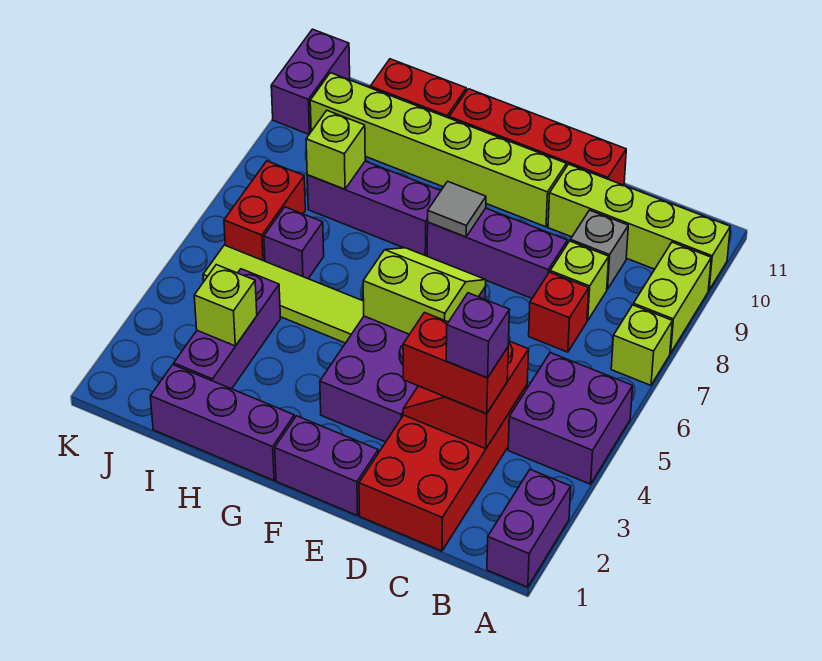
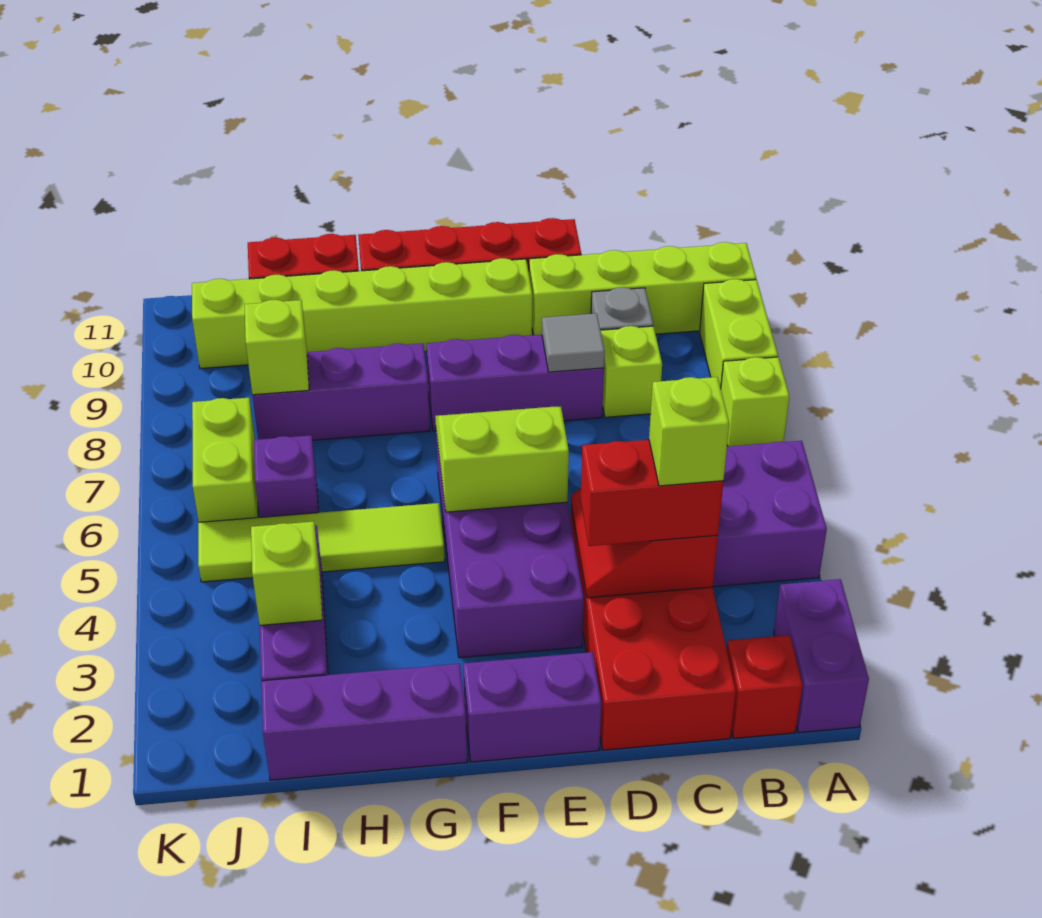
purple brick C3 level 4 -> lime brick C3 level 4
red brick C7 level 1 -> red brick B1 level 1
grey tile F8 level 2 -> grey tile D8 level 2
red brick J6:J7 level 1 -> lime brick J6:J7 level 1
purple brick K10:K11 level 1 -> none

